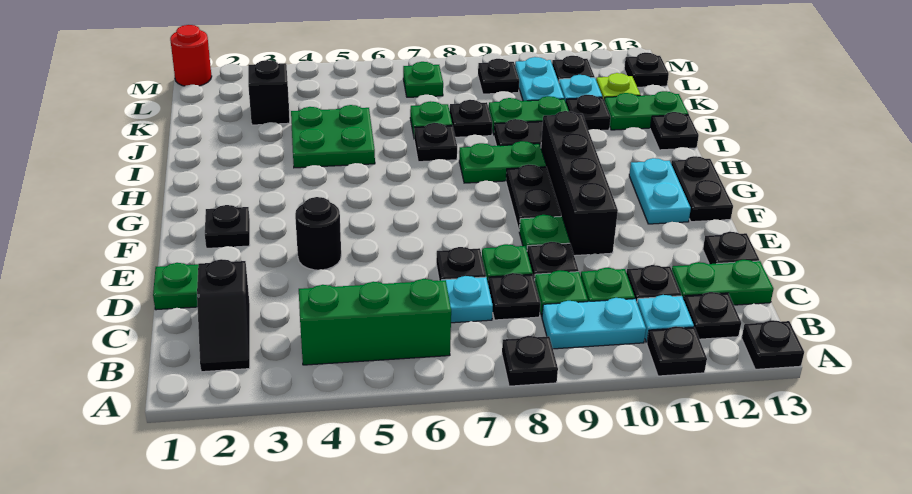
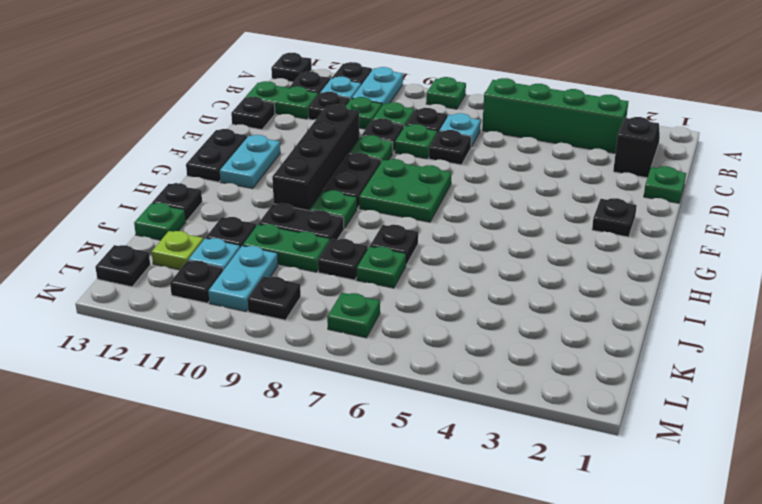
black plate A8 level 1 -> green plate A8 level 1
green brick B4:B6 level 1 -> green brick B3:B6 level 1
cyan plate B9:B10 level 1 -> cyan plate A10:B10 level 1
black round brick E4 level 1 -> none
green plate H8:H9 level 1 -> green plate H9 level 1
green plate I4:J5 level 1 -> green plate F7:G8 level 1
green plate J12:J13 level 1 -> green plate J13 level 1
black brick K3 level 1 -> none
red round brick M1 level 1 -> none

